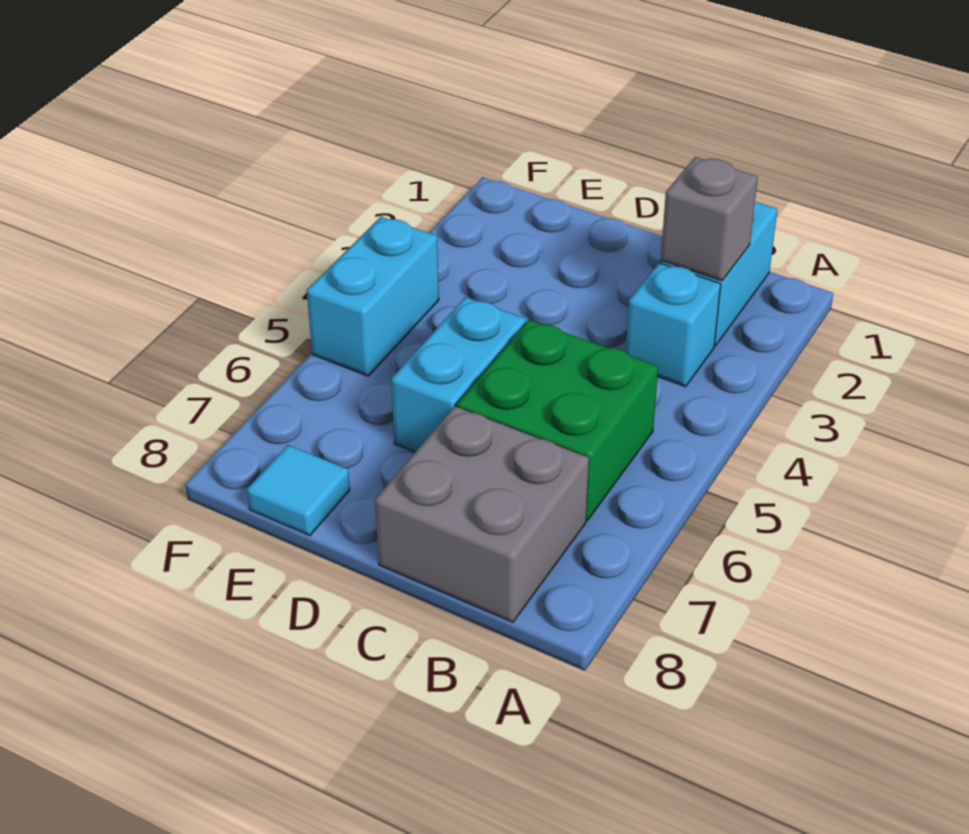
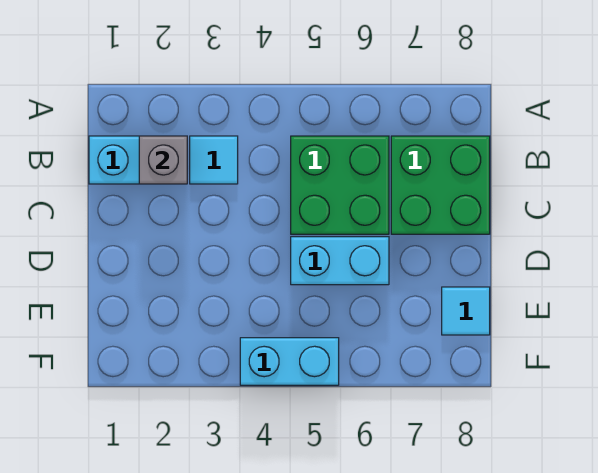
cyan brick B3 level 1 -> cyan tile B3 level 1
grey brick B7:C8 level 1 -> green brick B7:C8 level 1

